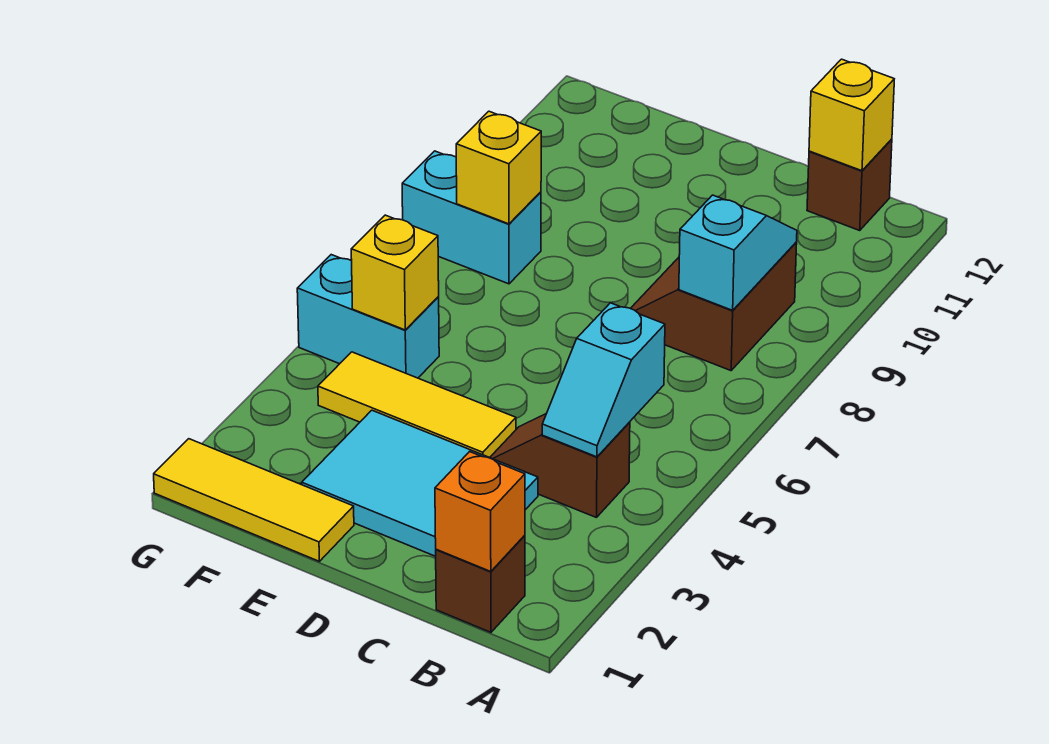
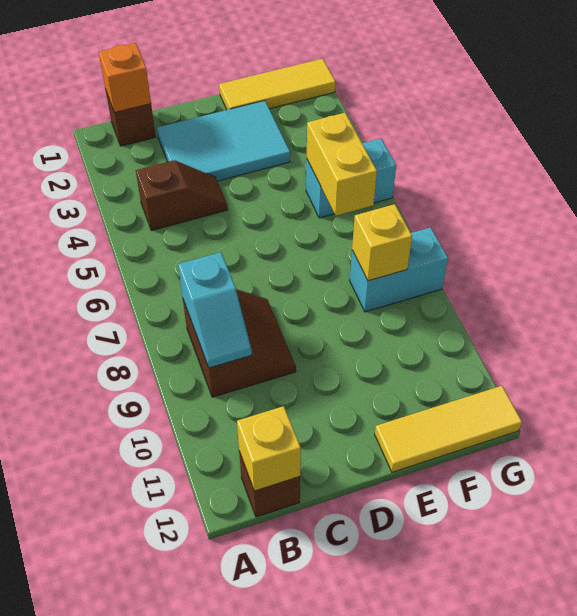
cyan slope B4:B5 level 2 top 5 -> none
yellow tile D4:F4 level 1 -> yellow tile E12:G12 level 1
yellow brick F5 level 2 -> yellow brick F5:F6 level 2

